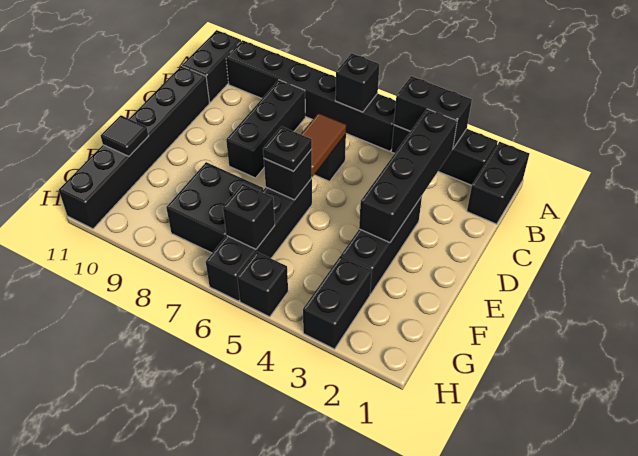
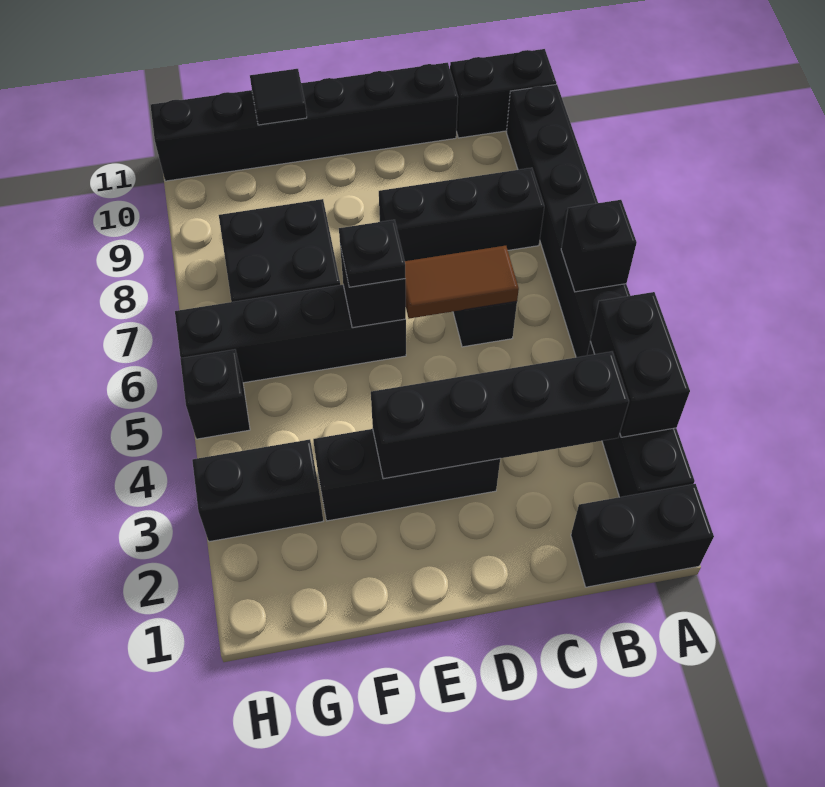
black brick G6 level 2 -> none

